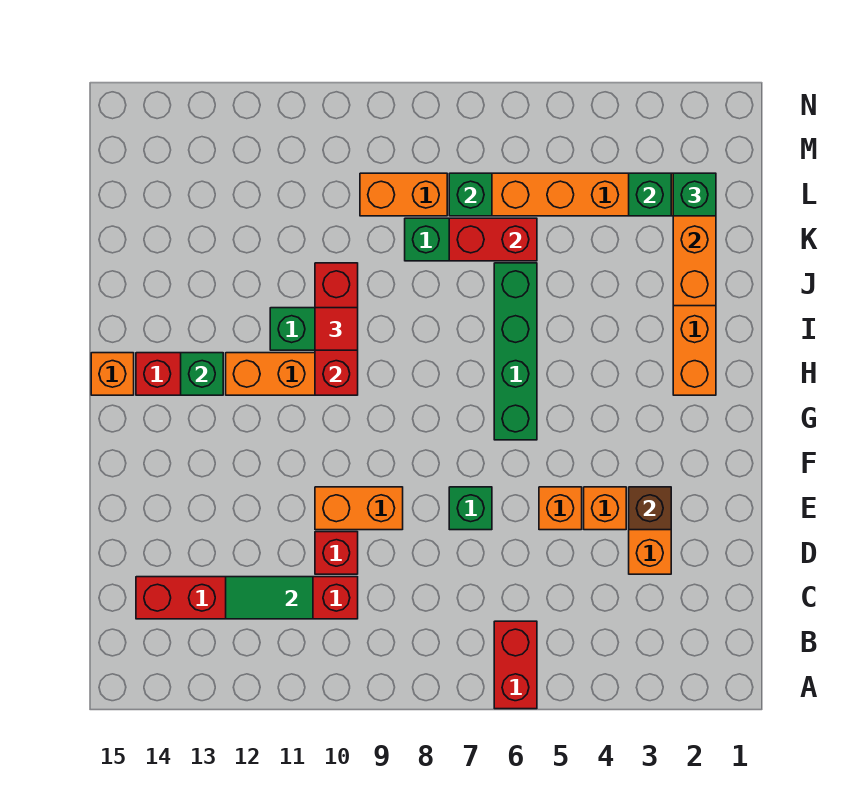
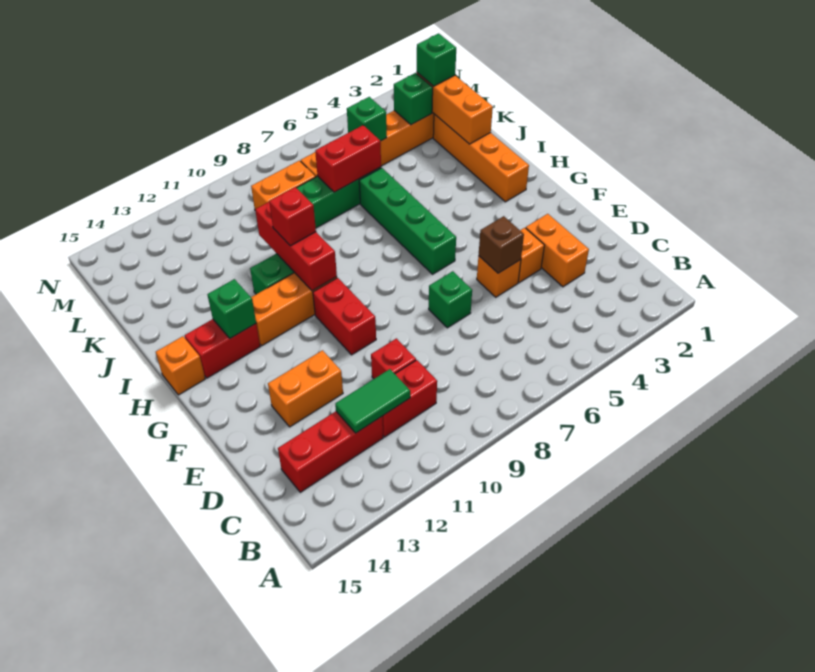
red brick A6:B6 level 1 -> red brick F10:G10 level 1
brown brick E3 level 2 -> brown brick E5 level 2
orange brick E9:E10 level 1 -> orange brick E12:E13 level 1
red tile I10 level 3 -> red brick I10 level 3
green brick L7 level 2 -> green brick L5 level 2

